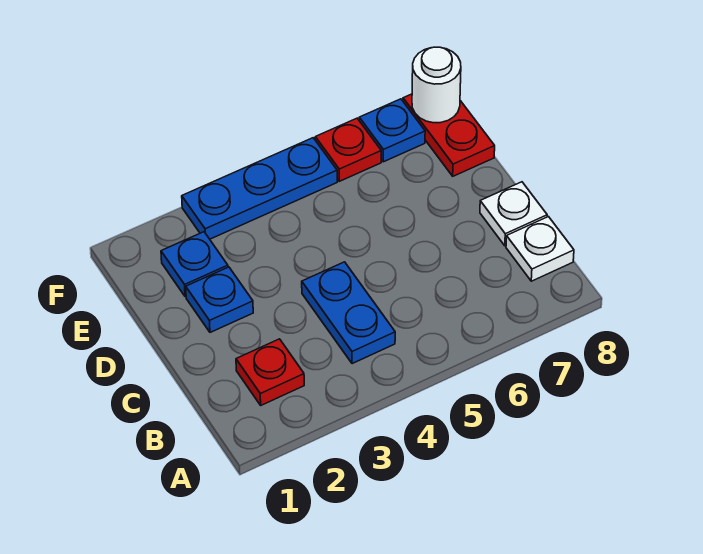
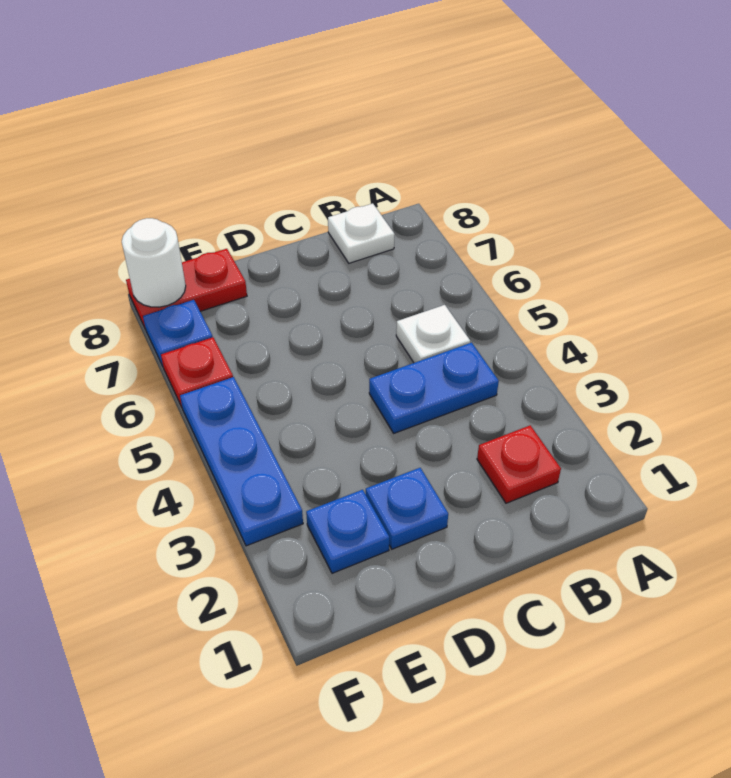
white plate C8 level 1 -> white plate B5 level 1

